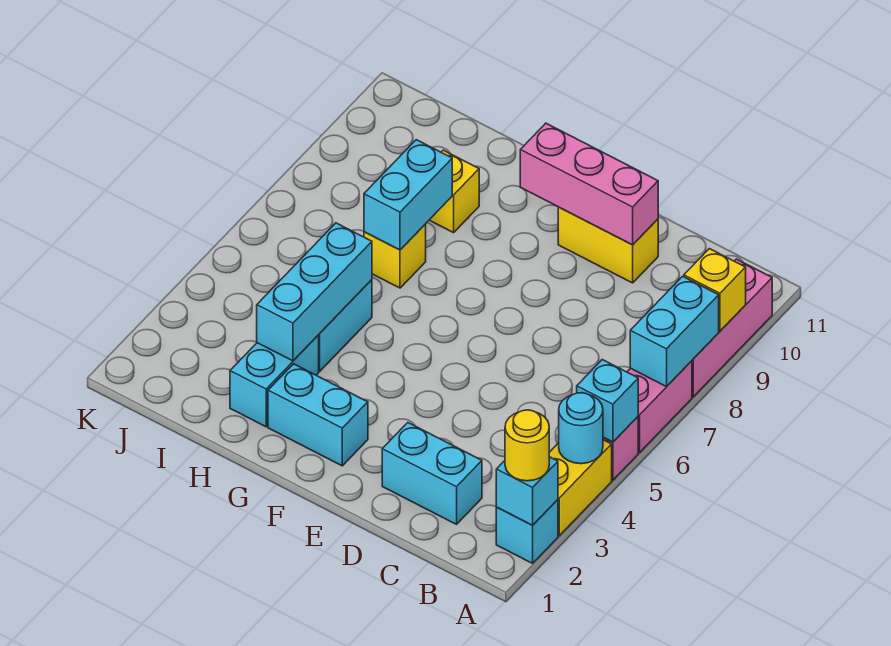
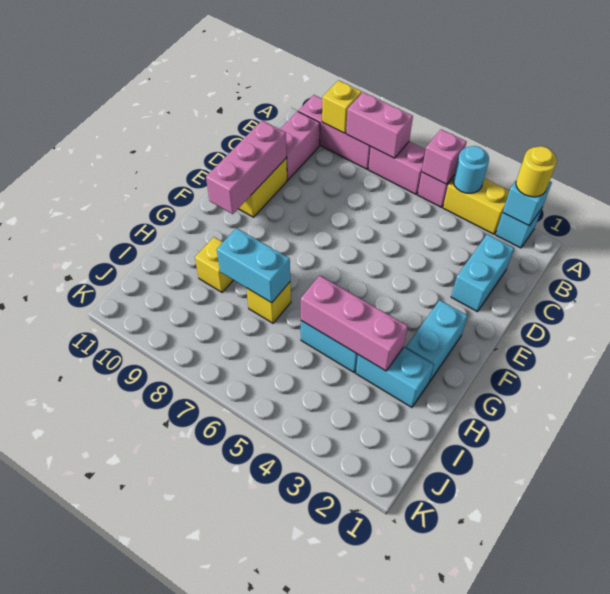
cyan brick A5 level 2 -> pink brick A5 level 2
cyan brick A7:A8 level 2 -> pink brick A7:A8 level 2
none -> pink brick B10:C10 level 1
cyan brick H3:H5 level 2 -> pink brick H3:H5 level 2

